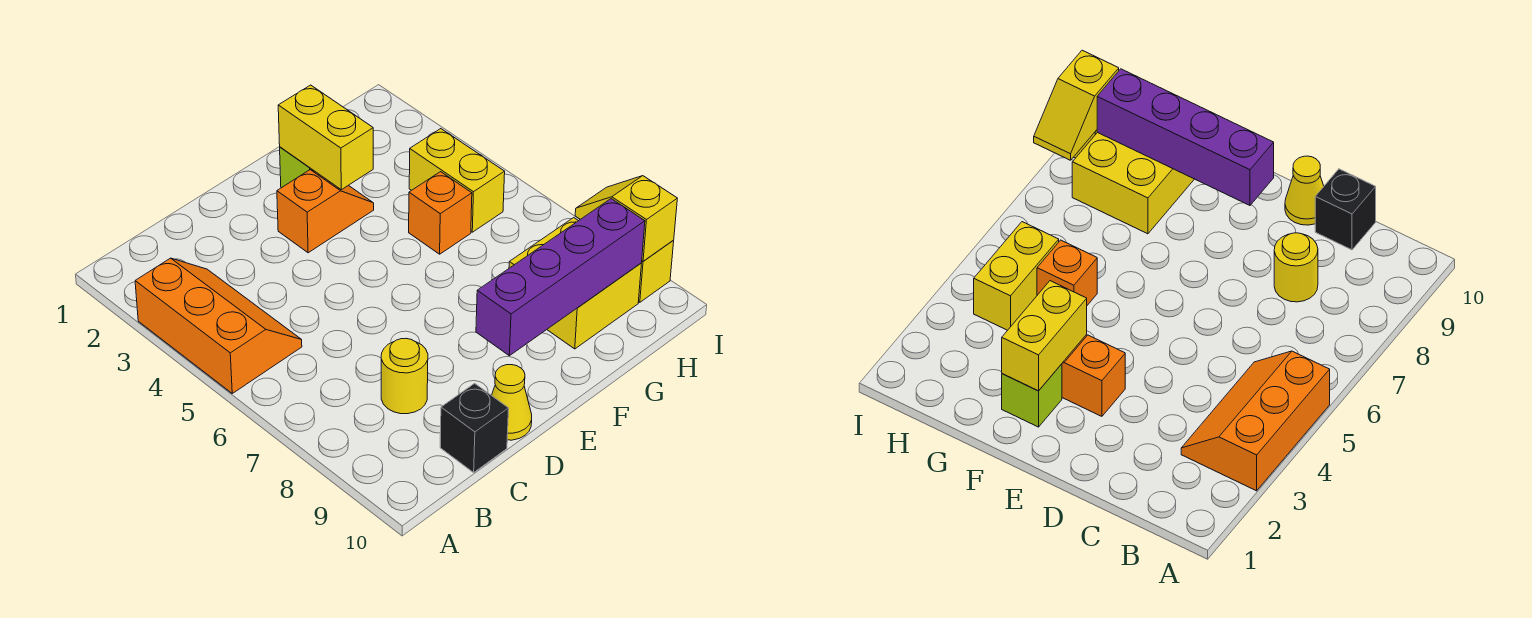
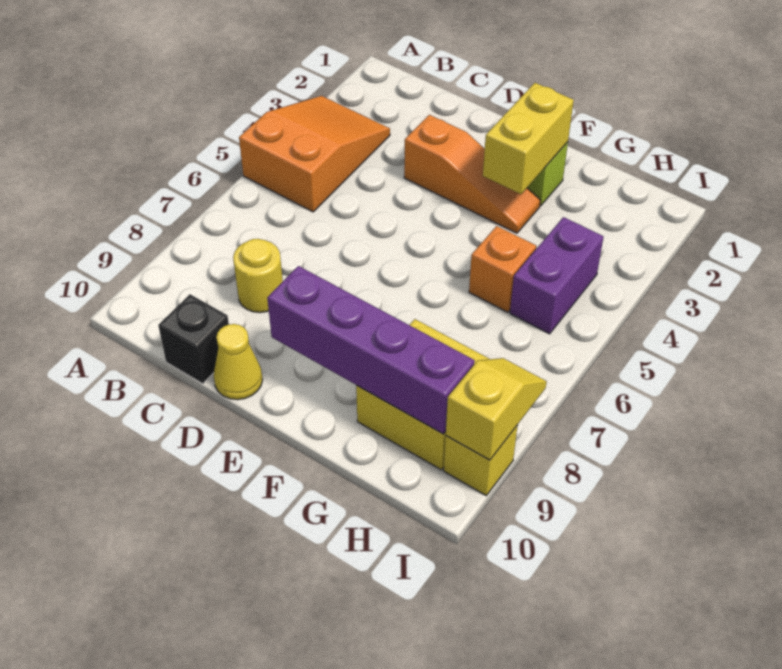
orange slope A3:B5 level 1 top A -> orange slope A3:B5 level 1 top 5
orange slope E3:F3 level 1 top E -> orange slope D3:F3 level 1 top D
yellow brick H4:H5 level 1 -> purple brick H4:H5 level 1

